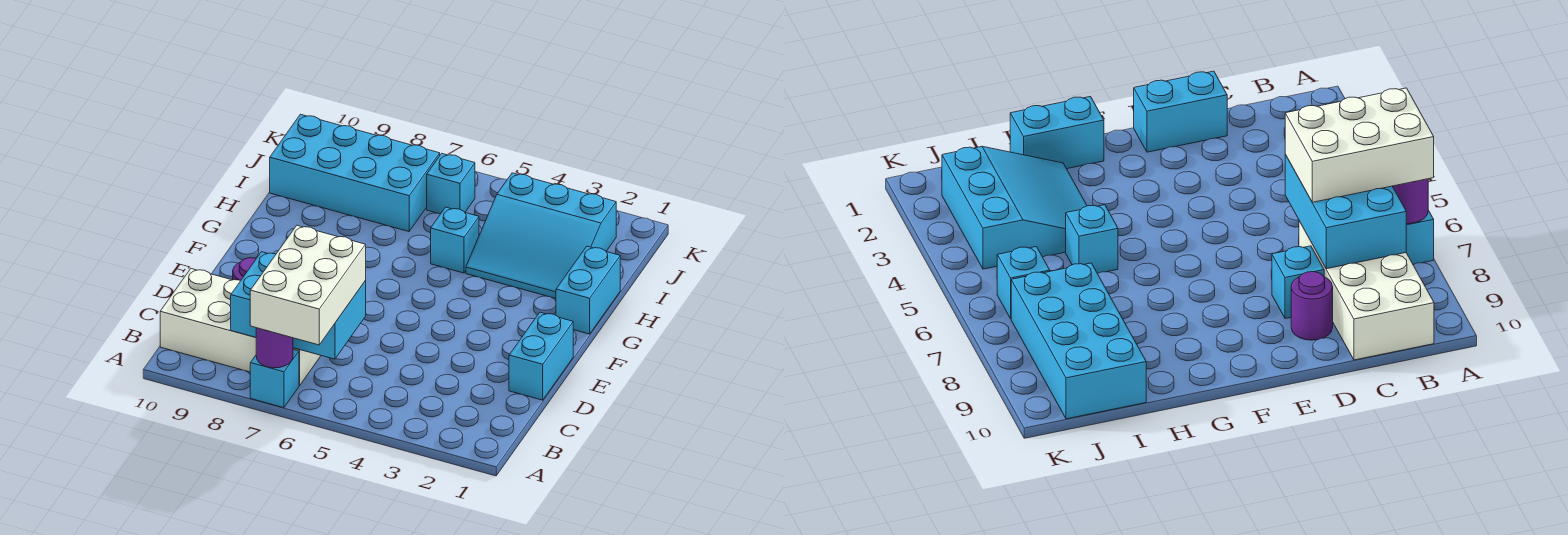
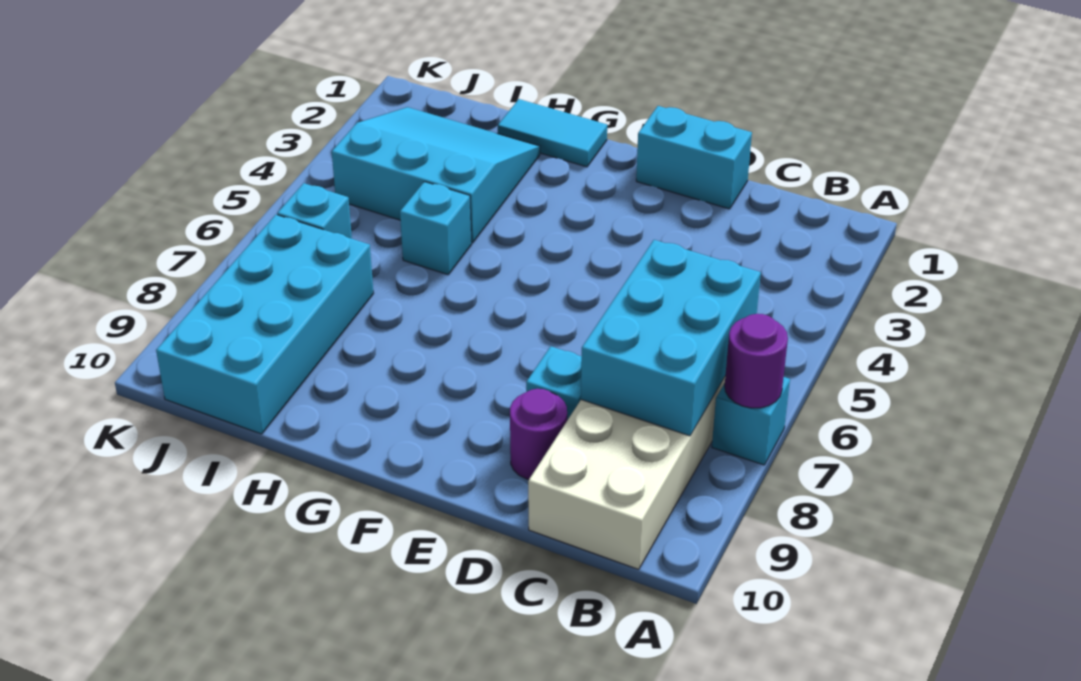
white brick A6:C7 level 3 -> none
cyan brick G1:H1 level 1 -> cyan tile G1:H1 level 1
cyan slope H2:J4 level 1 top J -> cyan slope H2:J4 level 1 top 4

